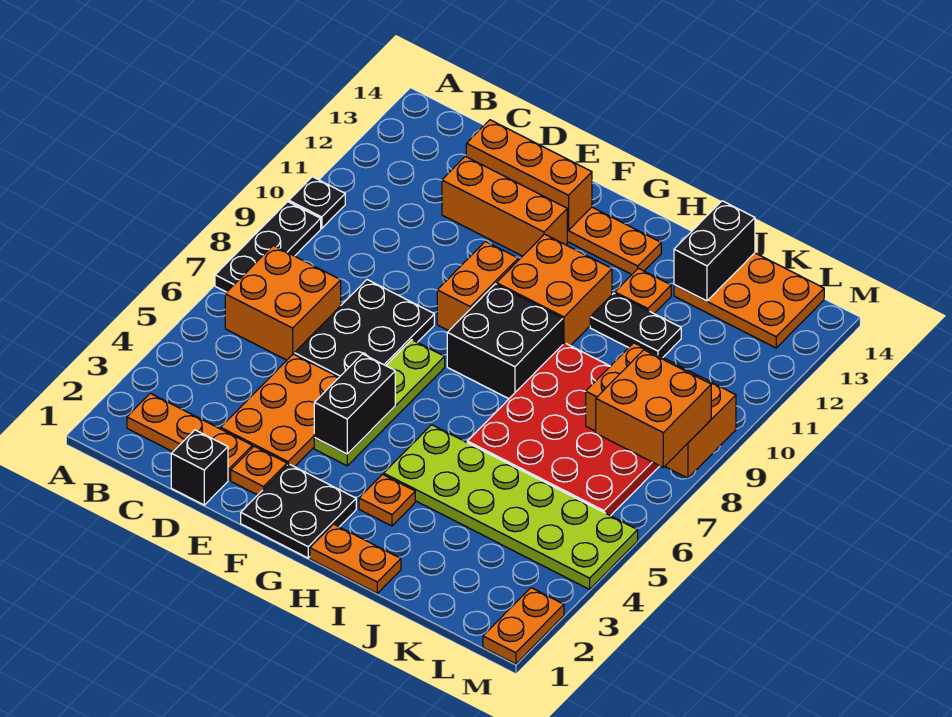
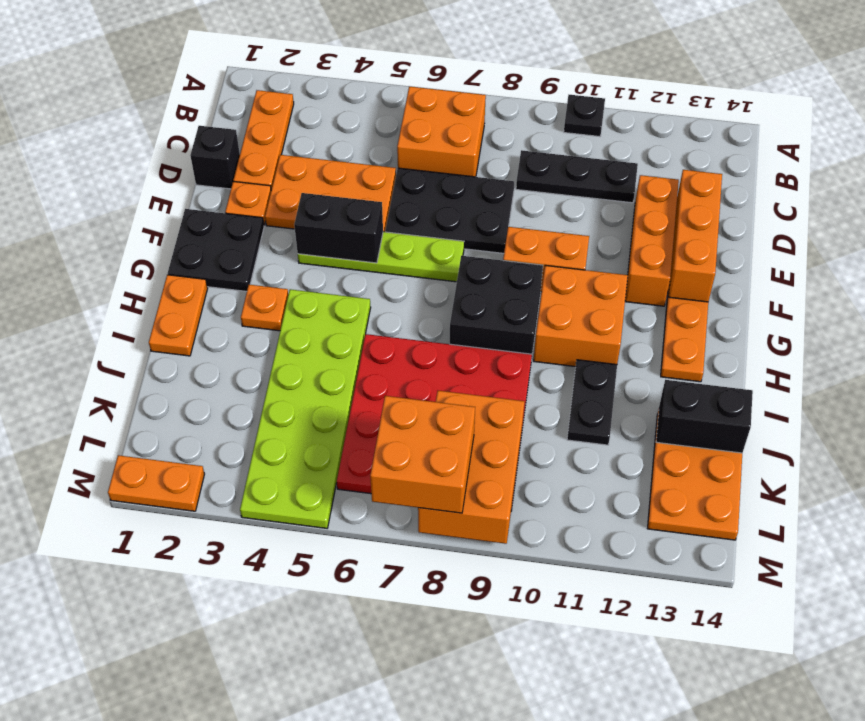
black plate A7:A9 level 1 -> black plate C9:C11 level 1
orange plate I12 level 1 -> none

